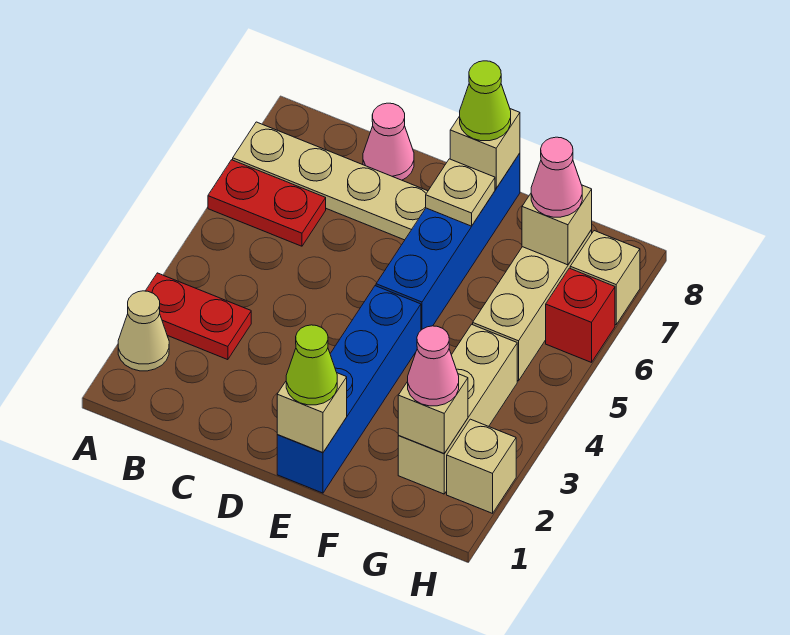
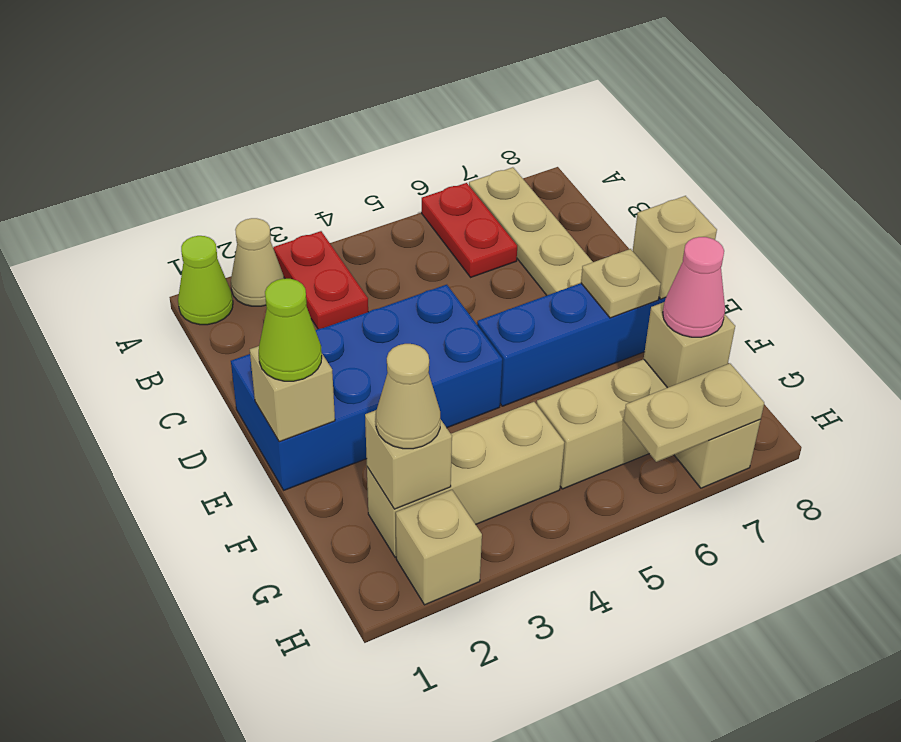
pink cone C8 level 1 -> none
blue brick E1:E4 level 1 -> blue brick D1:E4 level 1
lime cone E8 level 3 -> lime cone A1 level 1
pink cone G2 level 3 -> tan cone G2 level 3
red brick H6 level 1 -> none
none -> tan plate H6:H7 level 2

